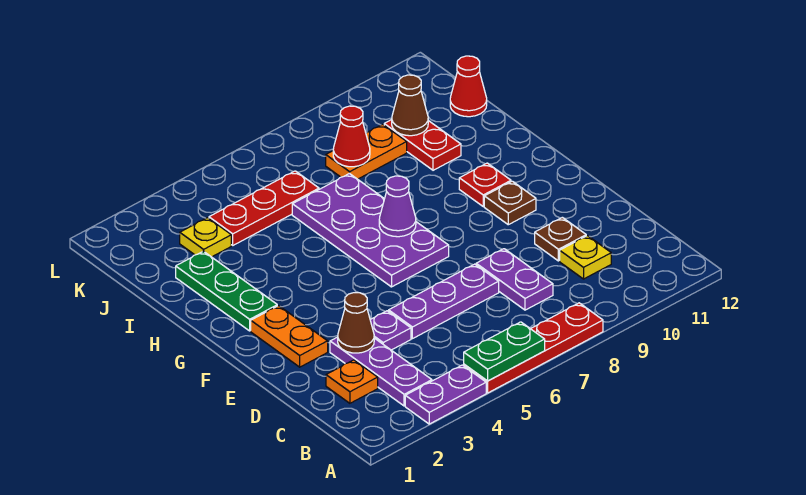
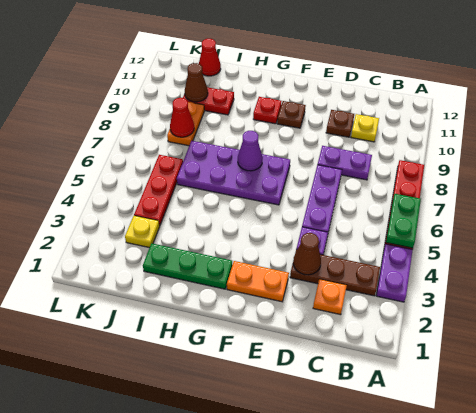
purple plate B3:D3 level 1 -> brown plate B3:D3 level 1

